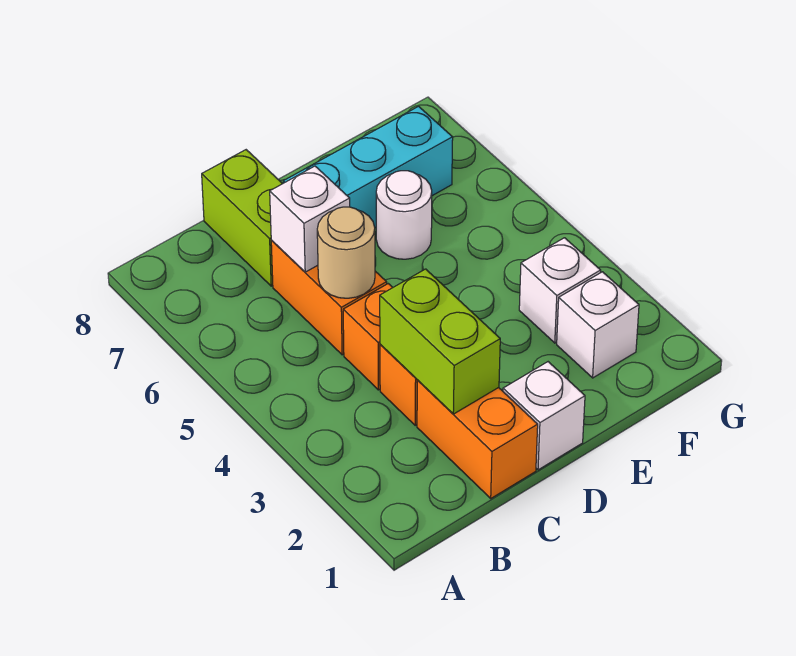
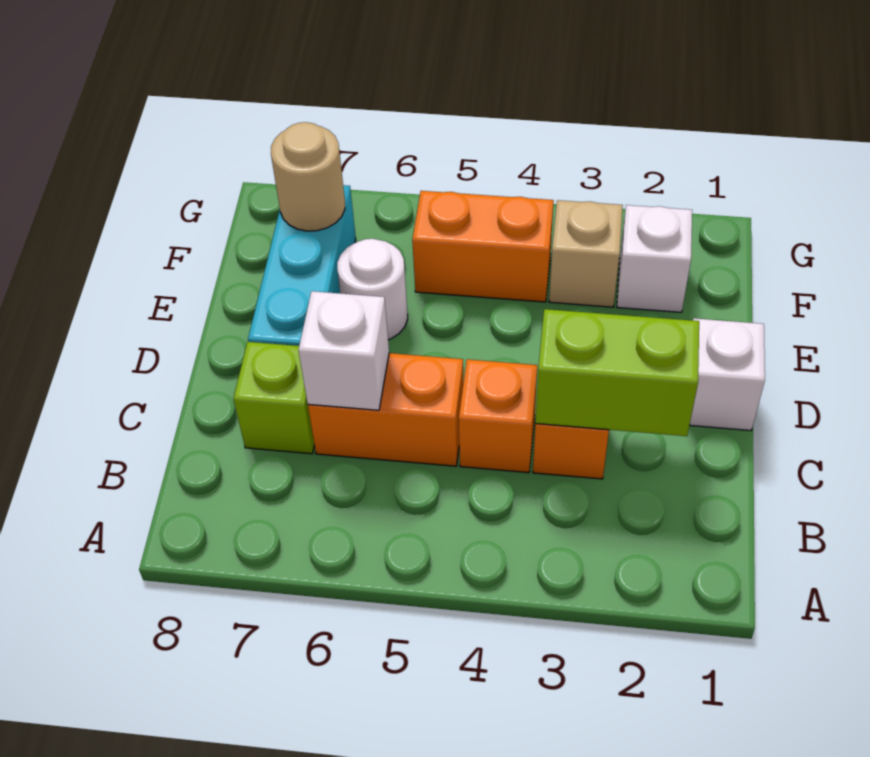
orange brick C1:C2 level 1 -> orange brick F4:F5 level 1
tan round brick C5 level 2 -> tan round brick F7 level 2
lime brick C7:C8 level 1 -> lime brick C7 level 1
white brick F3 level 1 -> tan brick F3 level 1

